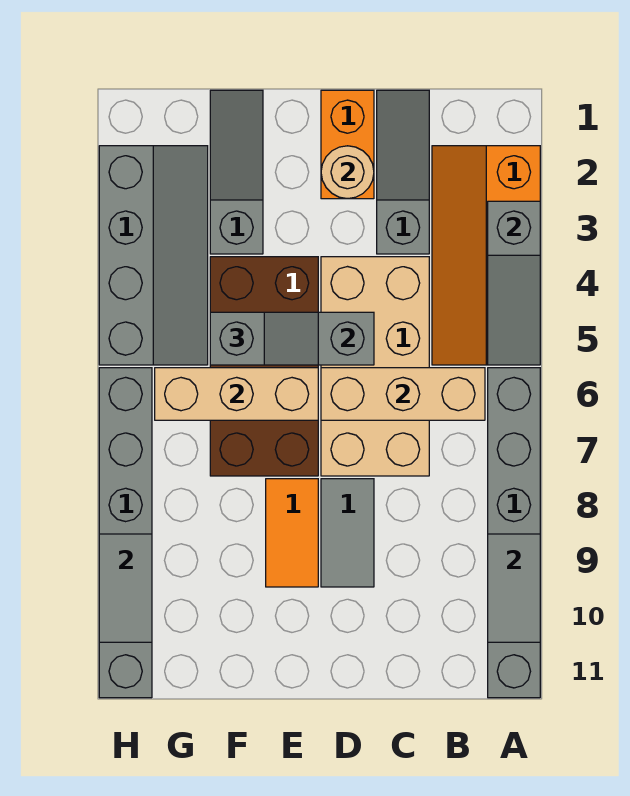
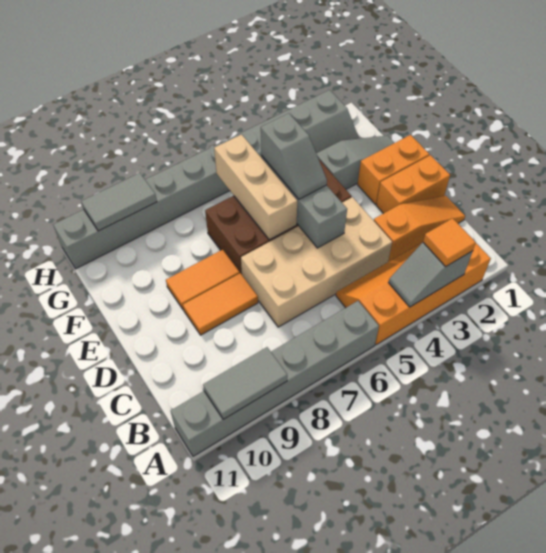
grey slope A3:A5 level 2 top 3 -> grey slope A3:A4 level 2 top 3
none -> orange tile A3 level 3
tan brick B6:D6 level 2 -> none
grey slope C1:C3 level 1 top 3 -> orange slope C1:C3 level 1 top 3
tan round brick D2 level 2 -> none
grey tile D8:D9 level 1 -> orange tile D8:D9 level 1
none -> orange brick E1:E2 level 1

